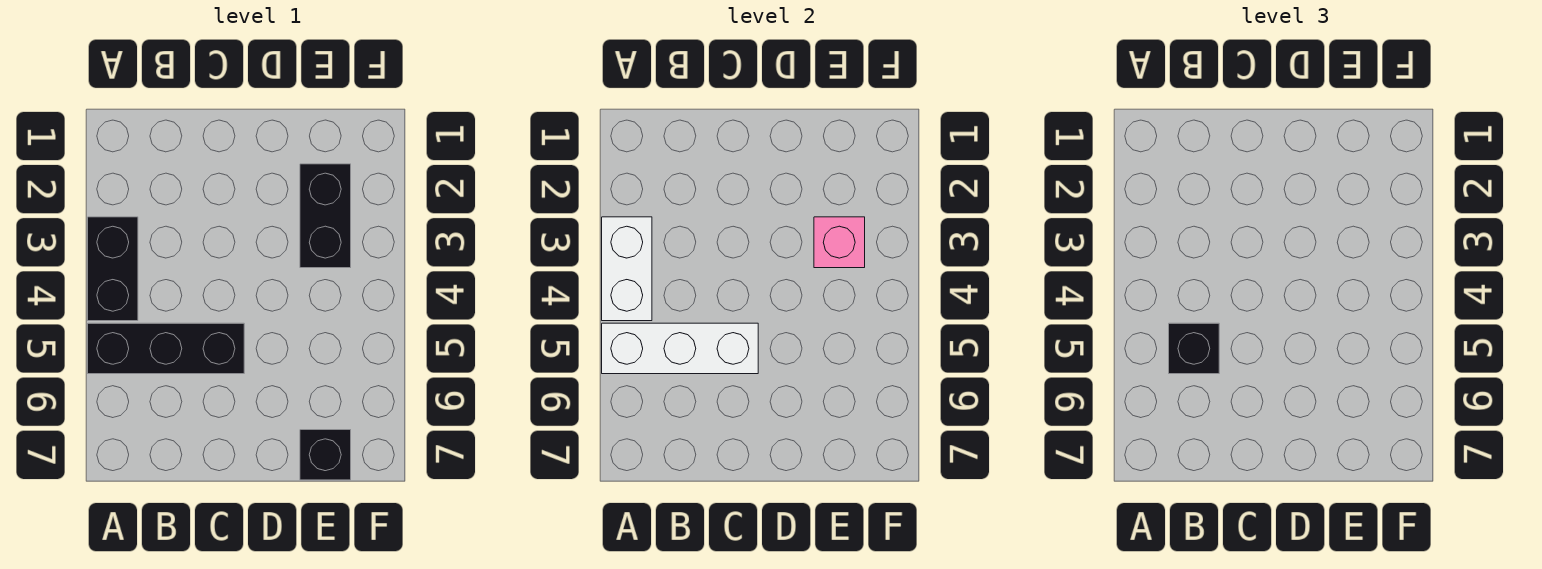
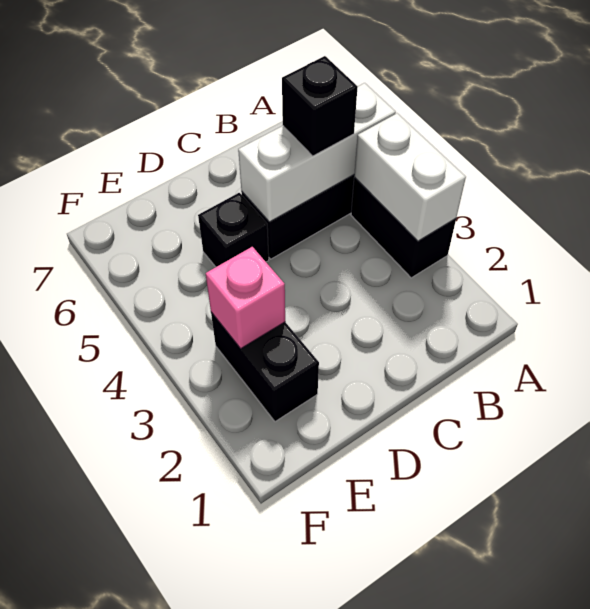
black brick E7 level 1 -> black brick D5 level 1

